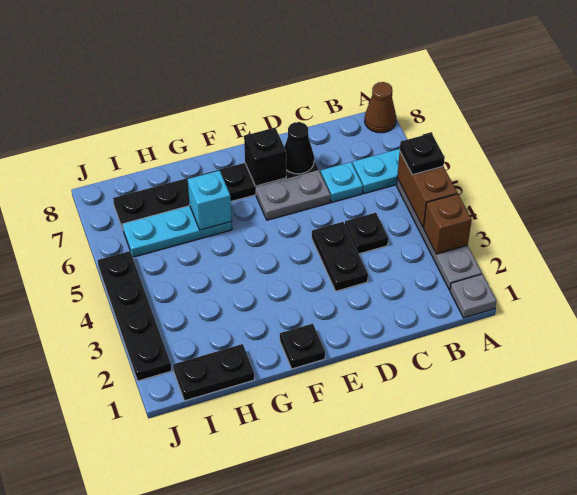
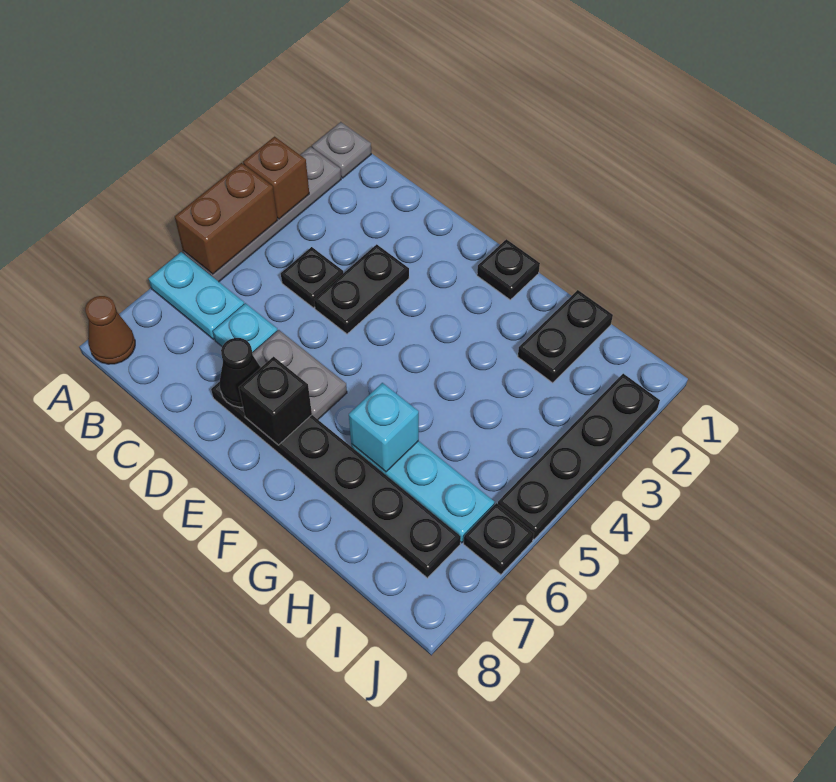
black plate A5 level 3 -> black plate J6 level 1
black plate H1:I1 level 1 -> black plate H1:H2 level 1

